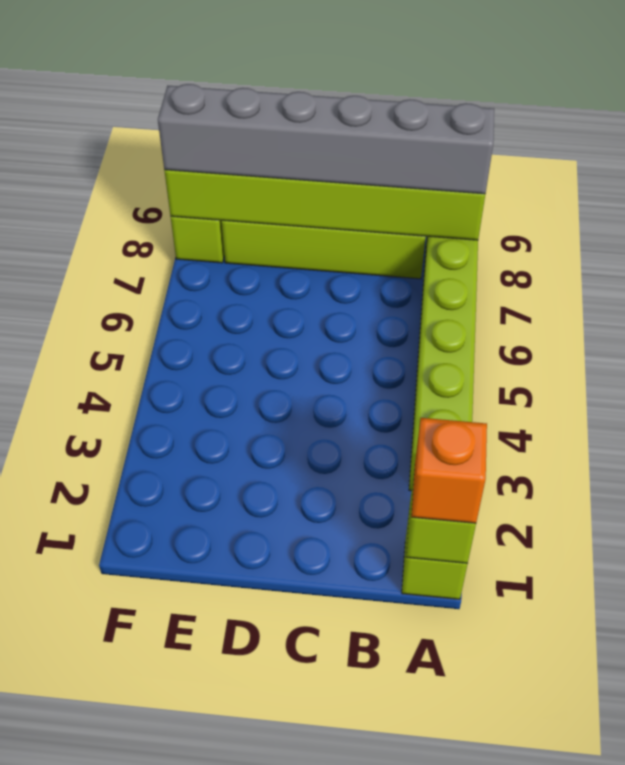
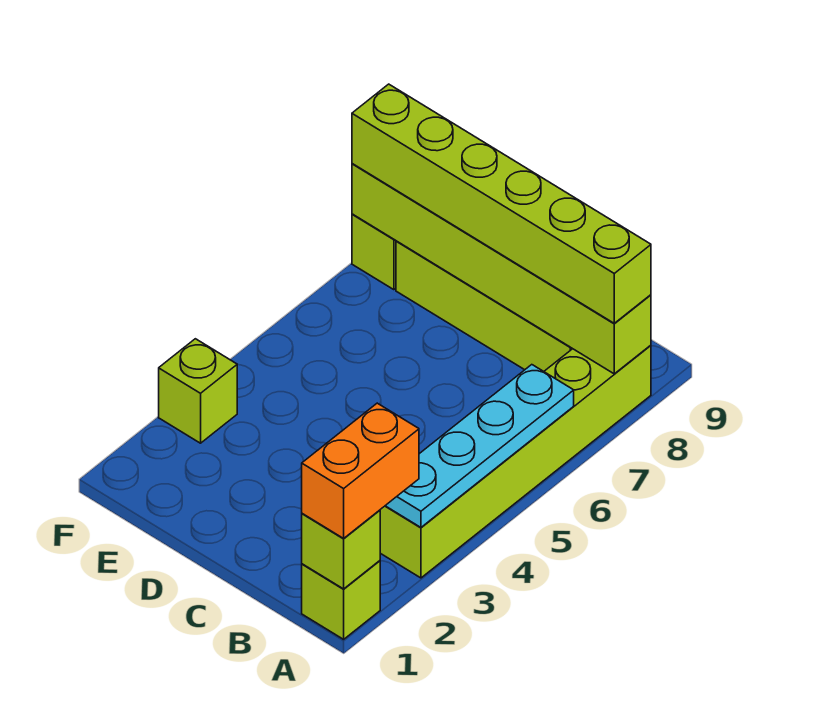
orange brick A1 level 3 -> orange brick A1:A2 level 3
none -> cyan plate A3:A6 level 2
grey brick A8:F8 level 3 -> lime brick A8:F8 level 3
none -> lime brick F3 level 1

